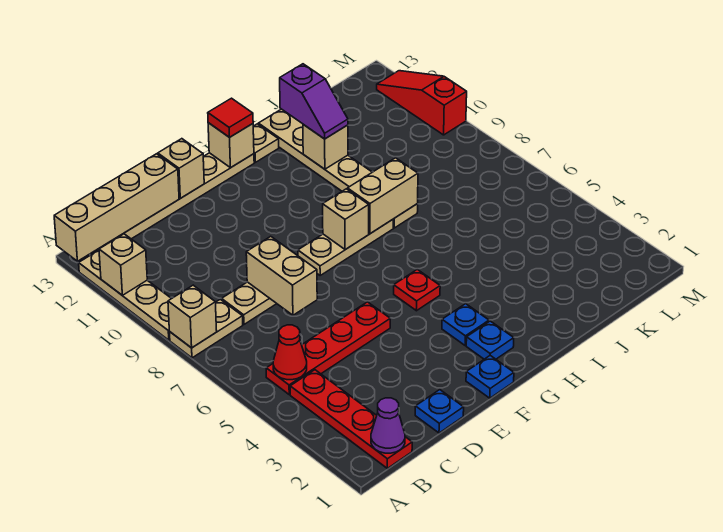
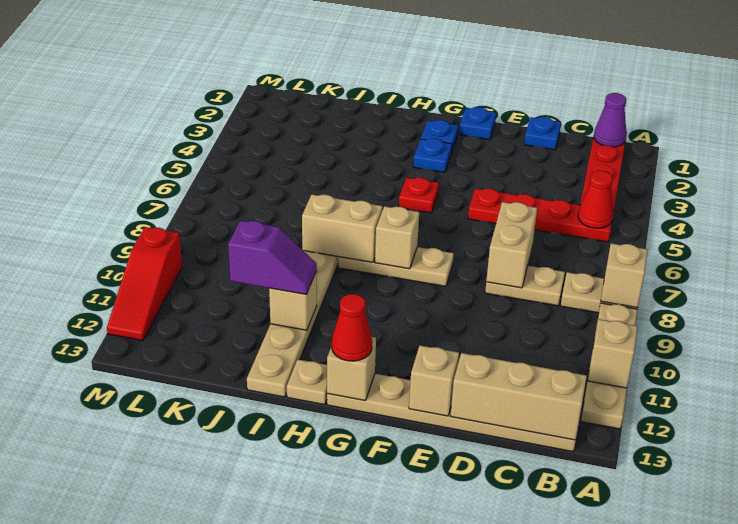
tan brick A13:D13 level 2 -> tan brick B13:D13 level 2
red tile G13 level 3 -> red cone G13 level 3
purple slope I11:I12 level 3 top 12 -> purple slope I11:J11 level 3 top J

